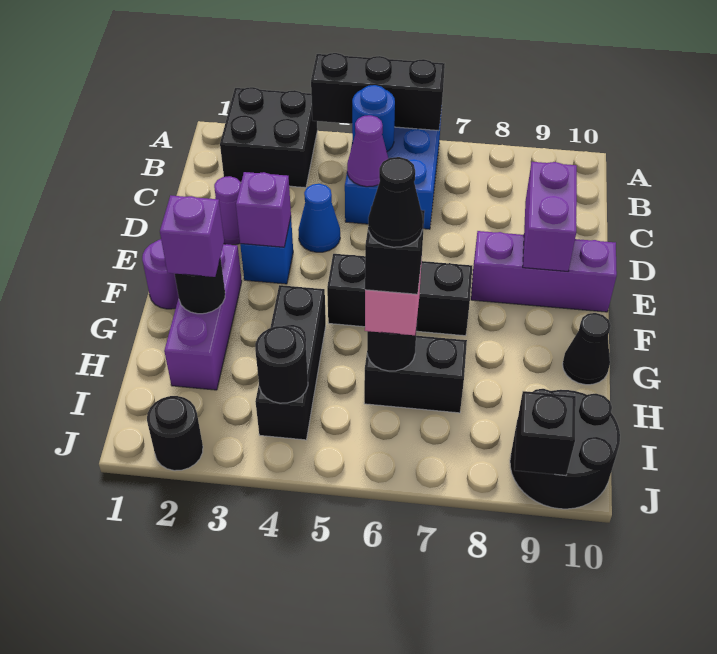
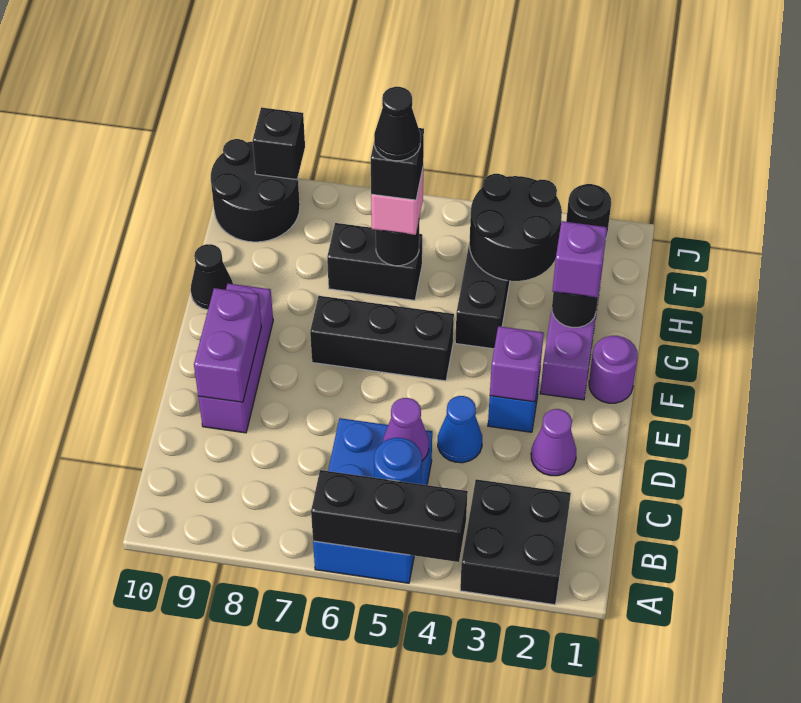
purple brick E8:E10 level 1 -> purple brick D9:F9 level 1
black round brick I4 level 2 -> black round brick H3:I4 level 2

